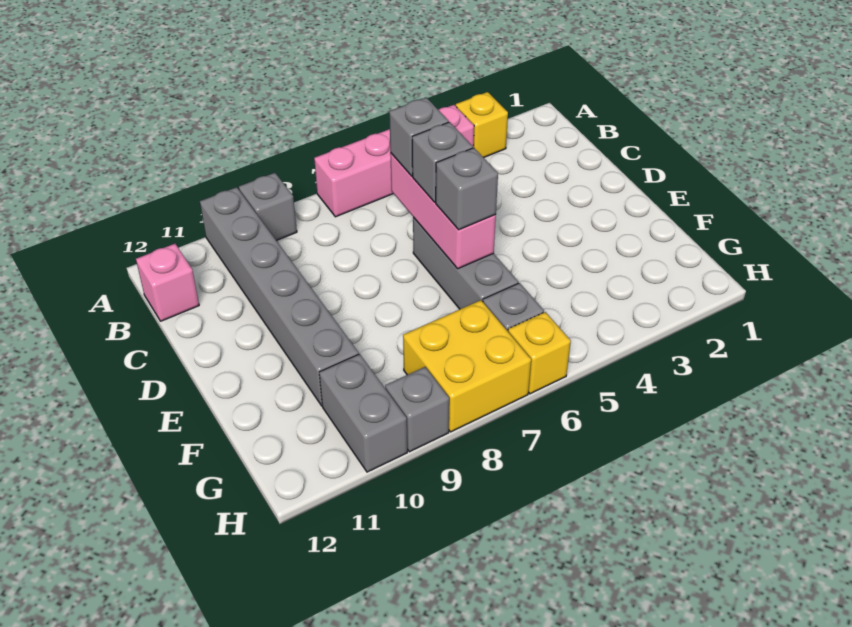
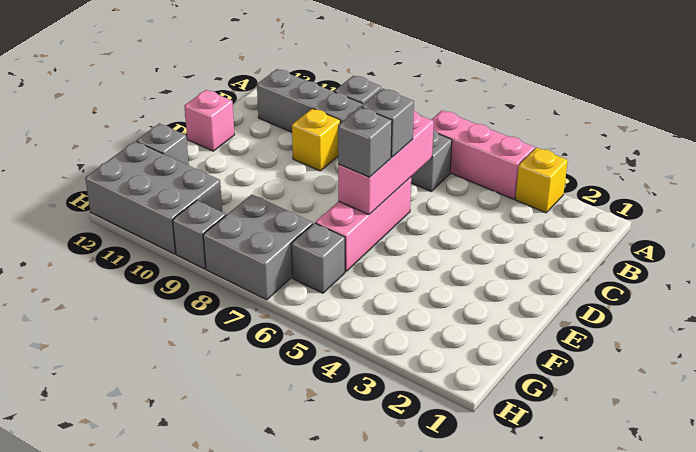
pink brick A4:A7 level 1 -> pink brick A4:A6 level 1
grey brick A10:F10 level 1 -> grey brick B6:B11 level 1
pink brick B12 level 1 -> pink brick D12 level 1
grey brick C6 level 3 -> grey brick F12 level 1
grey brick D6:F6 level 1 -> pink brick D6:F6 level 1
yellow brick G7:H8 level 1 -> grey brick G7:H8 level 1
grey brick G10:H10 level 1 -> grey brick G10:H12 level 1
yellow brick H6 level 1 -> yellow brick C9 level 1

